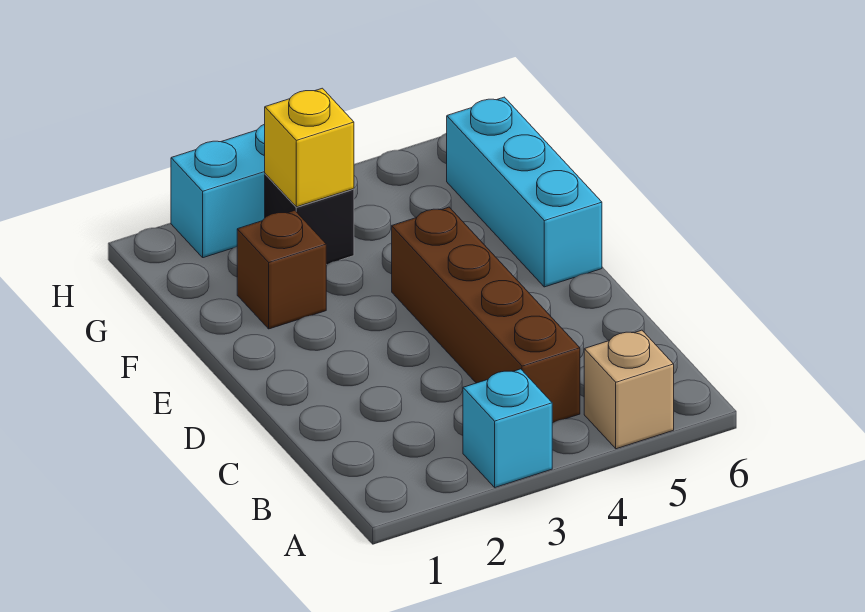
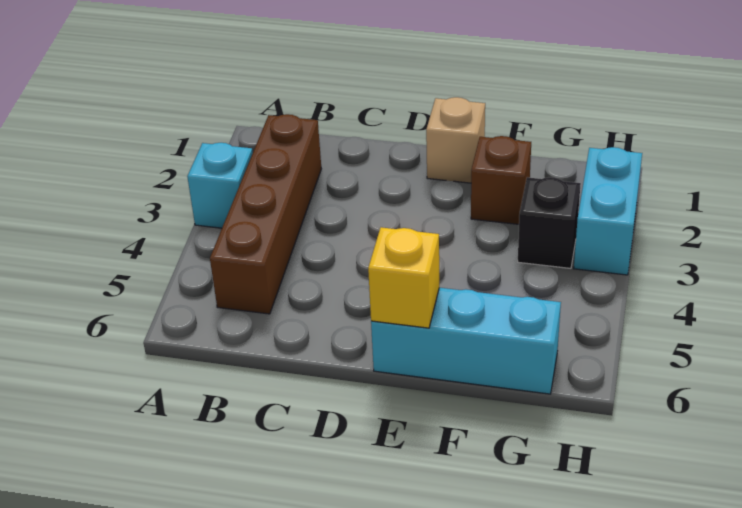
tan brick A5 level 1 -> tan brick E1 level 1
brown brick B4:E4 level 1 -> brown brick B2:B5 level 1
yellow brick G3 level 2 -> yellow brick E6 level 2

